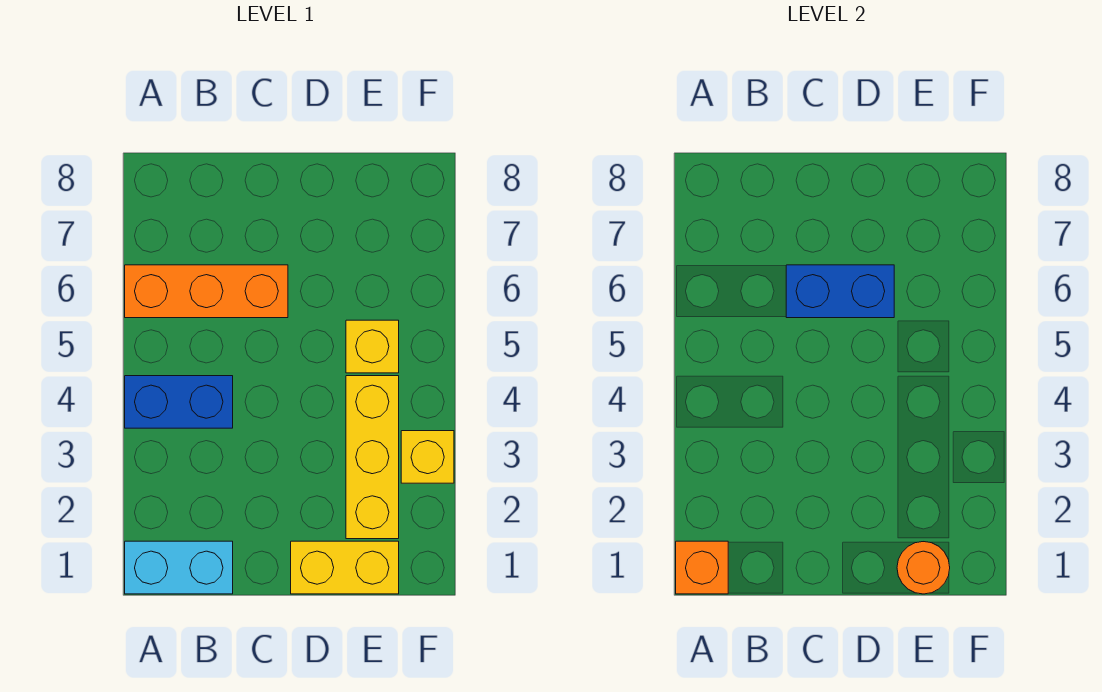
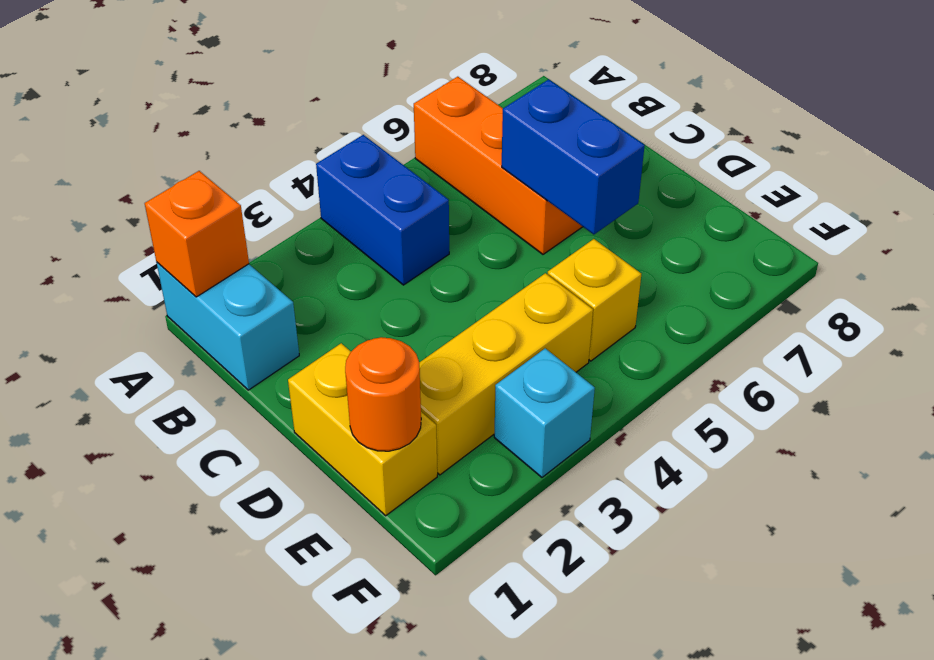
yellow brick F3 level 1 -> cyan brick F3 level 1

